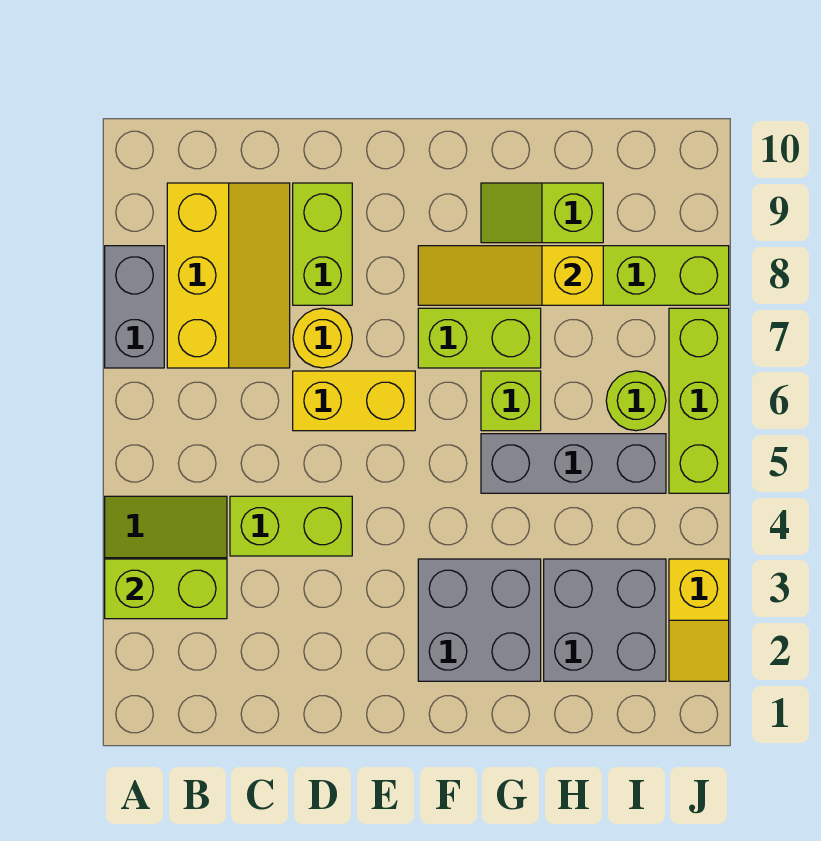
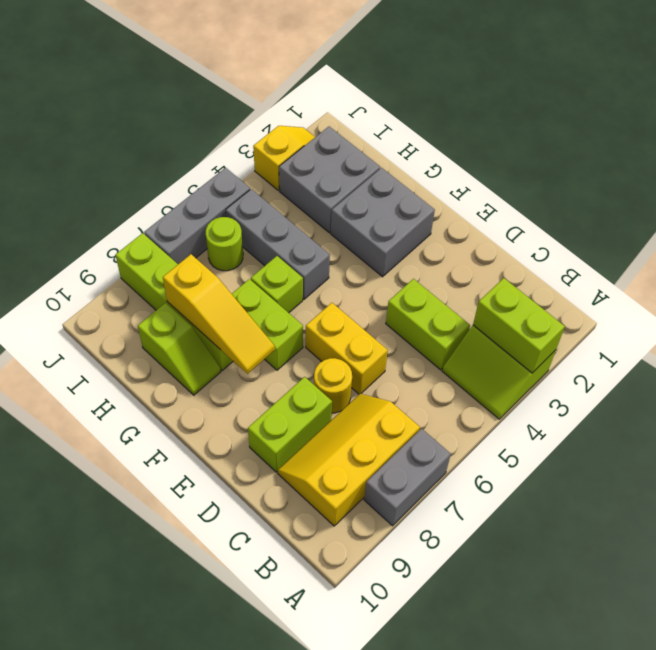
lime brick J5:J7 level 1 -> grey brick J5:J7 level 1

